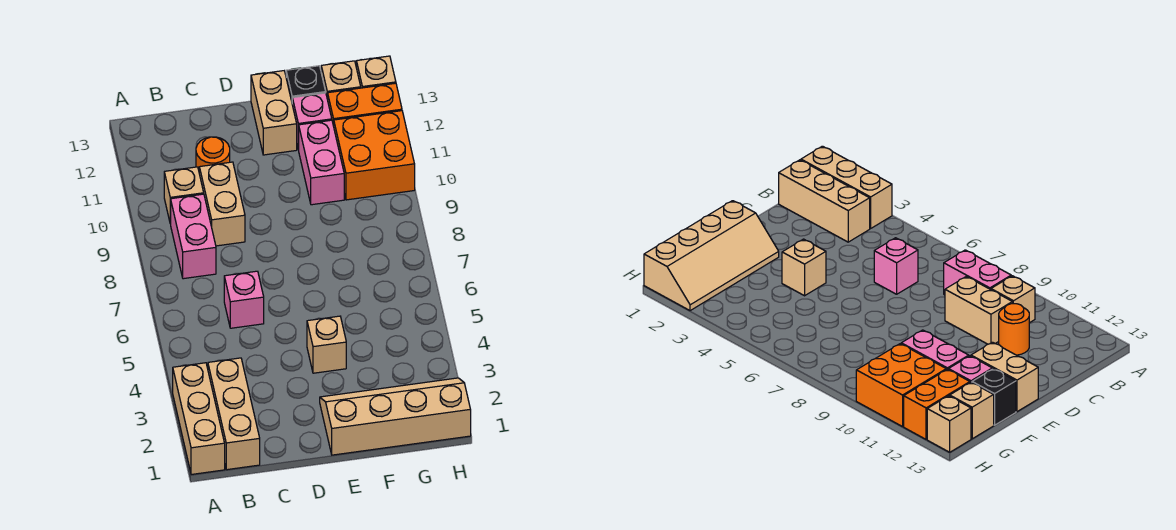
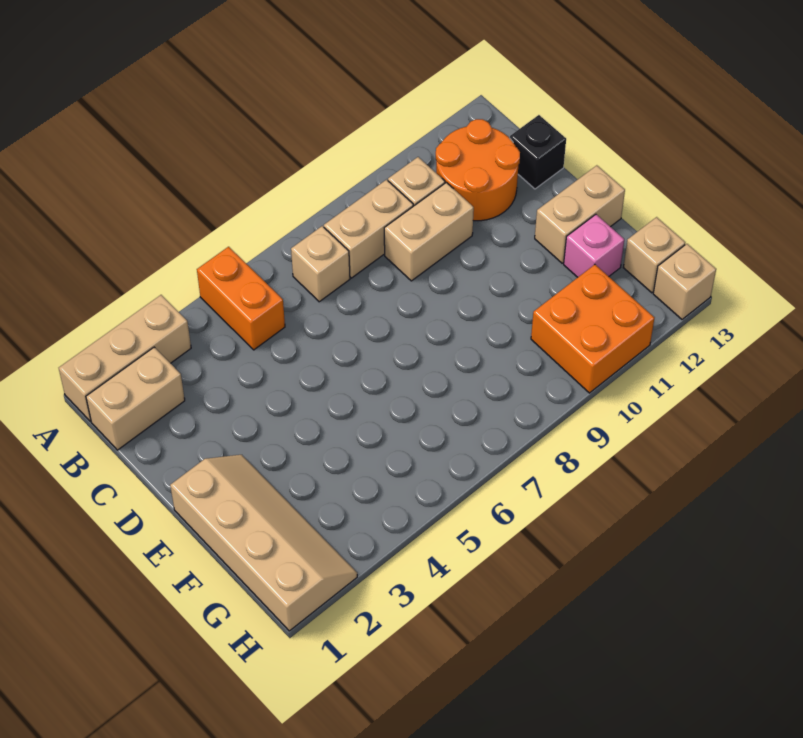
tan brick B1:B3 level 1 -> tan brick B1:B2 level 1
pink brick B8:B9 level 1 -> tan brick B8:B9 level 1
pink brick C6 level 1 -> none
orange round brick C11 level 1 -> orange round brick B11:C12 level 1
tan brick E4 level 1 -> tan brick B7 level 1
pink brick F10:F11 level 1 -> none
black brick F13 level 1 -> black brick C13 level 1
orange brick G12:H12 level 1 -> orange brick A5:B5 level 1

